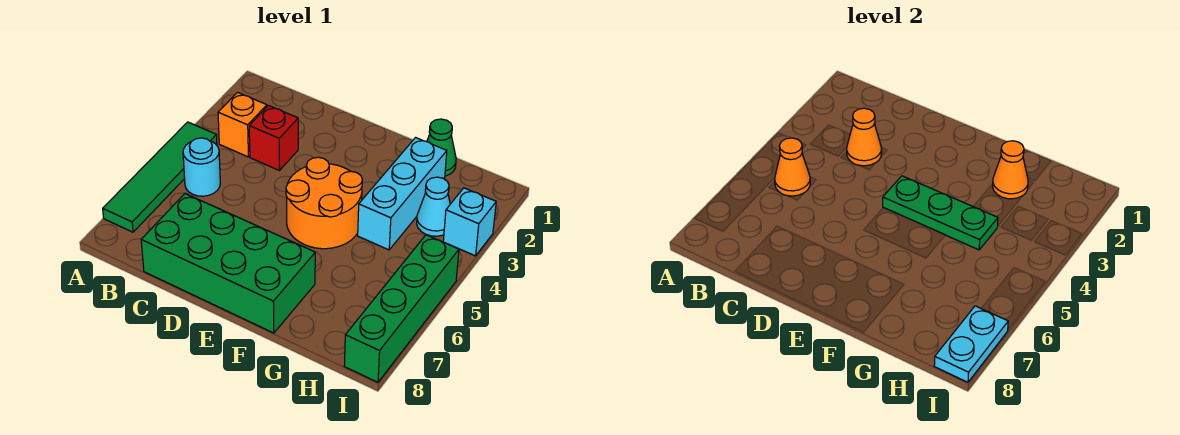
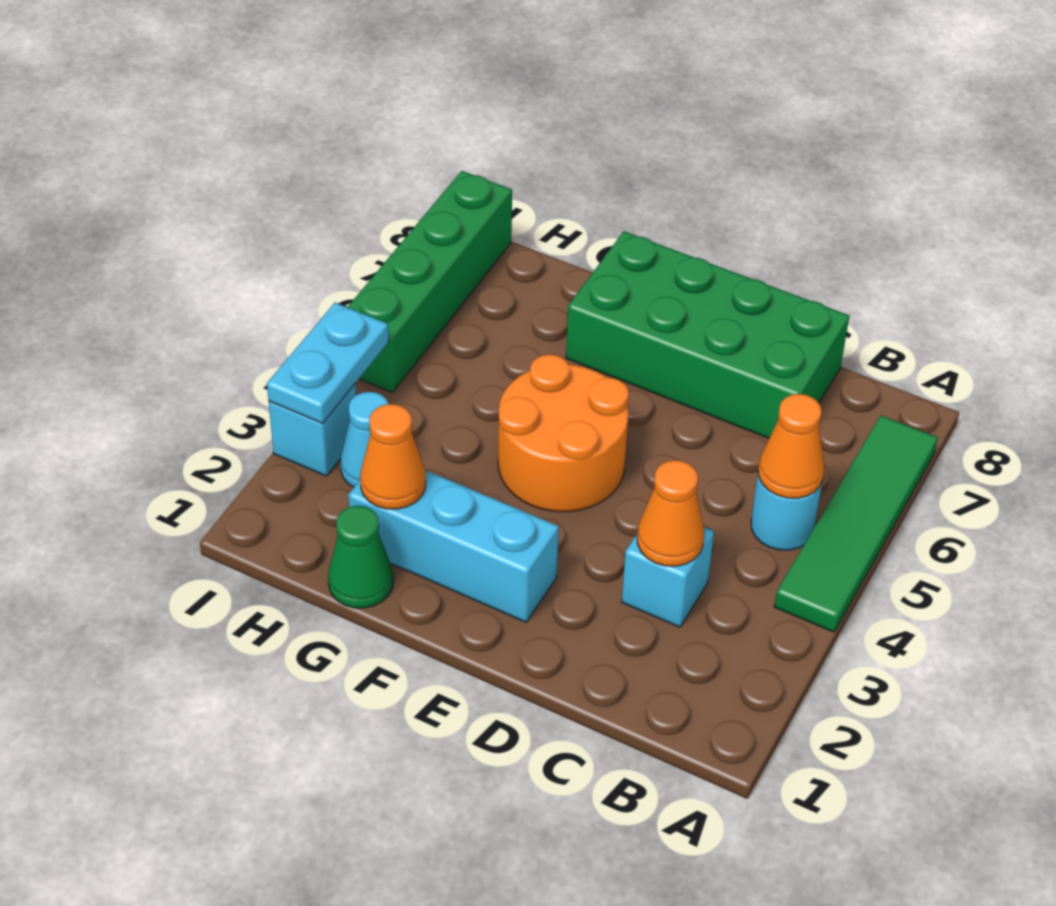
orange brick B3 level 1 -> none
red brick C3 level 1 -> cyan brick C3 level 1
green plate E4:G4 level 2 -> none
cyan brick G2:G4 level 1 -> cyan brick E2:G2 level 1
cyan plate I7:I8 level 2 -> cyan plate I3:I4 level 2

